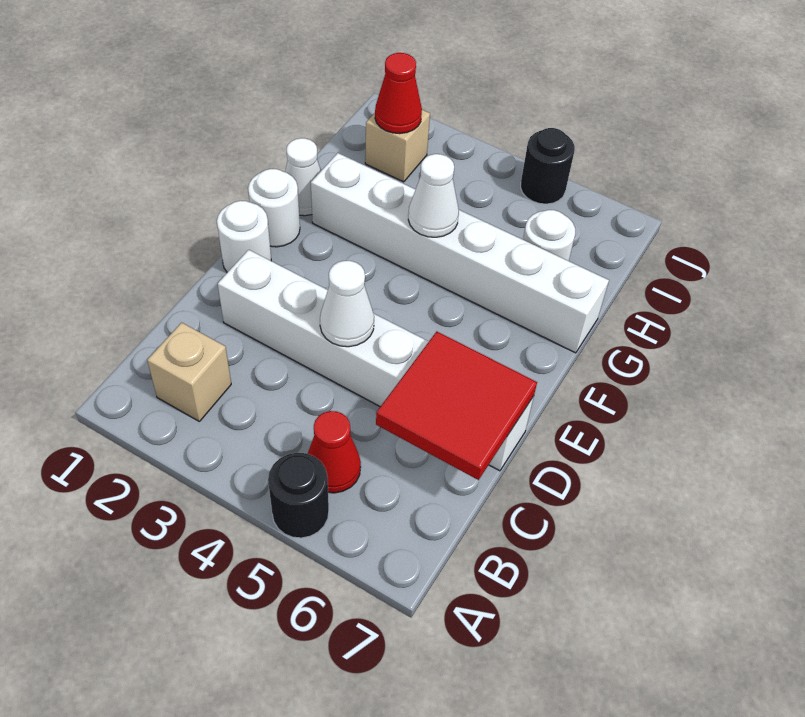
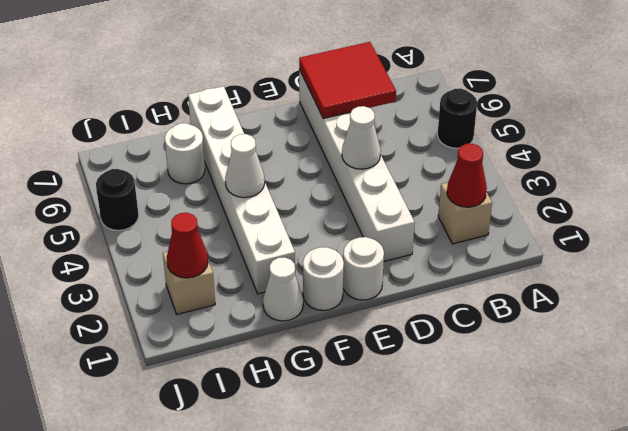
red cone B5 level 1 -> red cone B2 level 2

